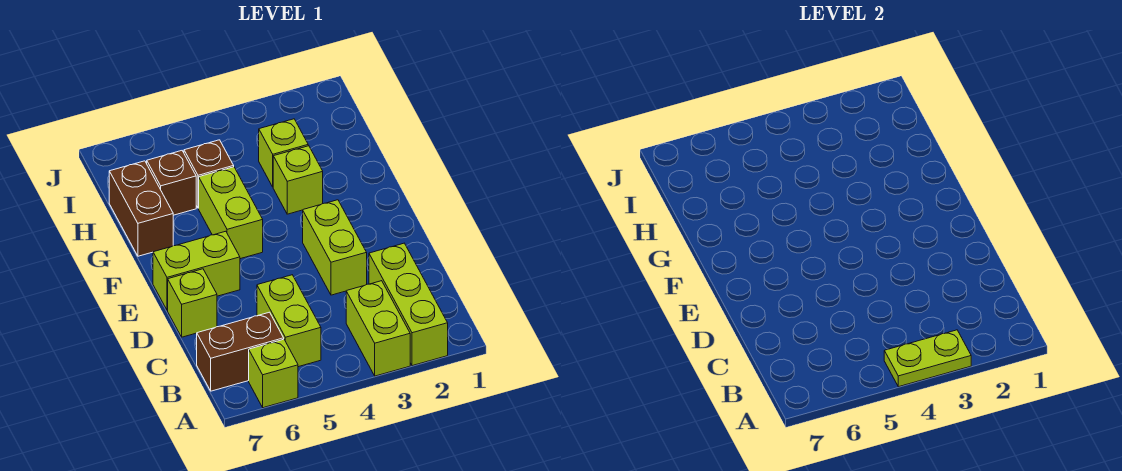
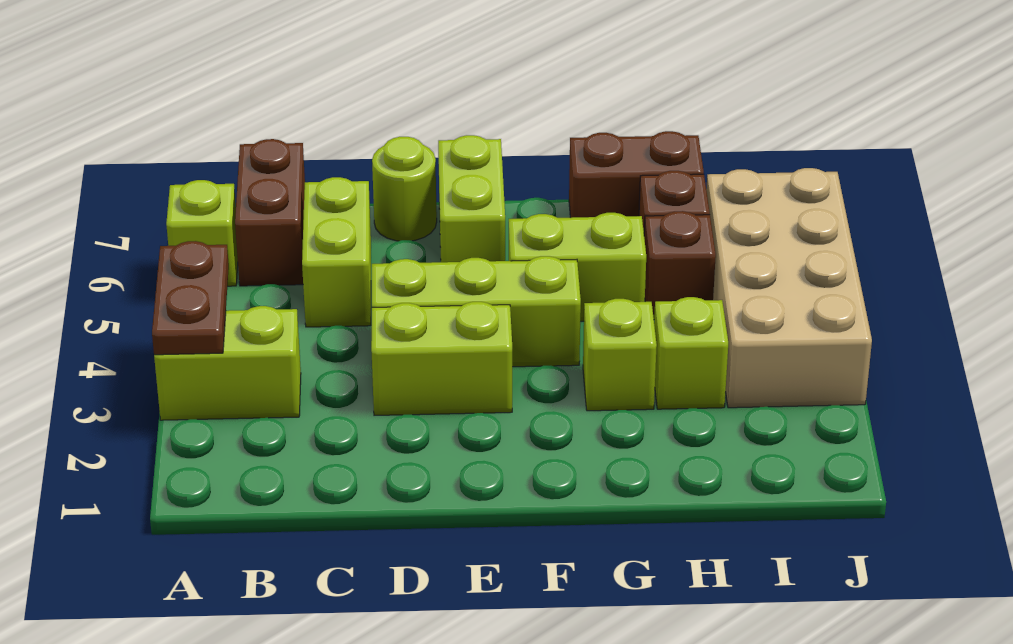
lime brick A2:C2 level 1 -> lime brick D4:F4 level 1
lime plate A3:A4 level 2 -> brown plate A3:A4 level 2
lime brick B5:C5 level 1 -> lime brick C5:C6 level 1
lime brick D7 level 1 -> lime round brick D7 level 1
none -> tan brick I3:J6 level 1

